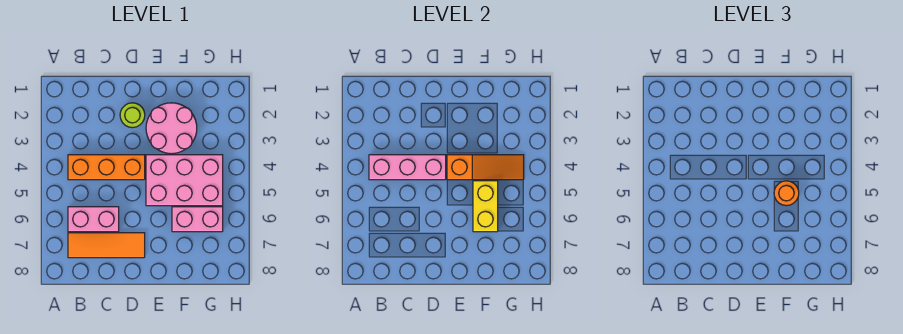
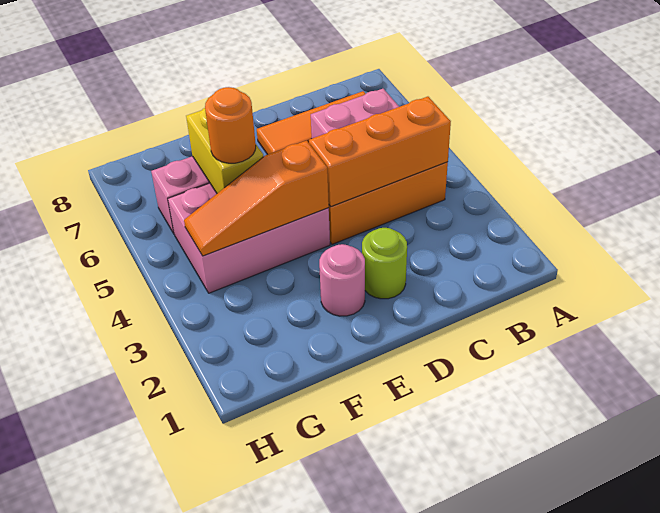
pink brick B4:D4 level 2 -> orange brick B4:D4 level 2
pink round brick E2:F3 level 1 -> pink round brick E2 level 1

